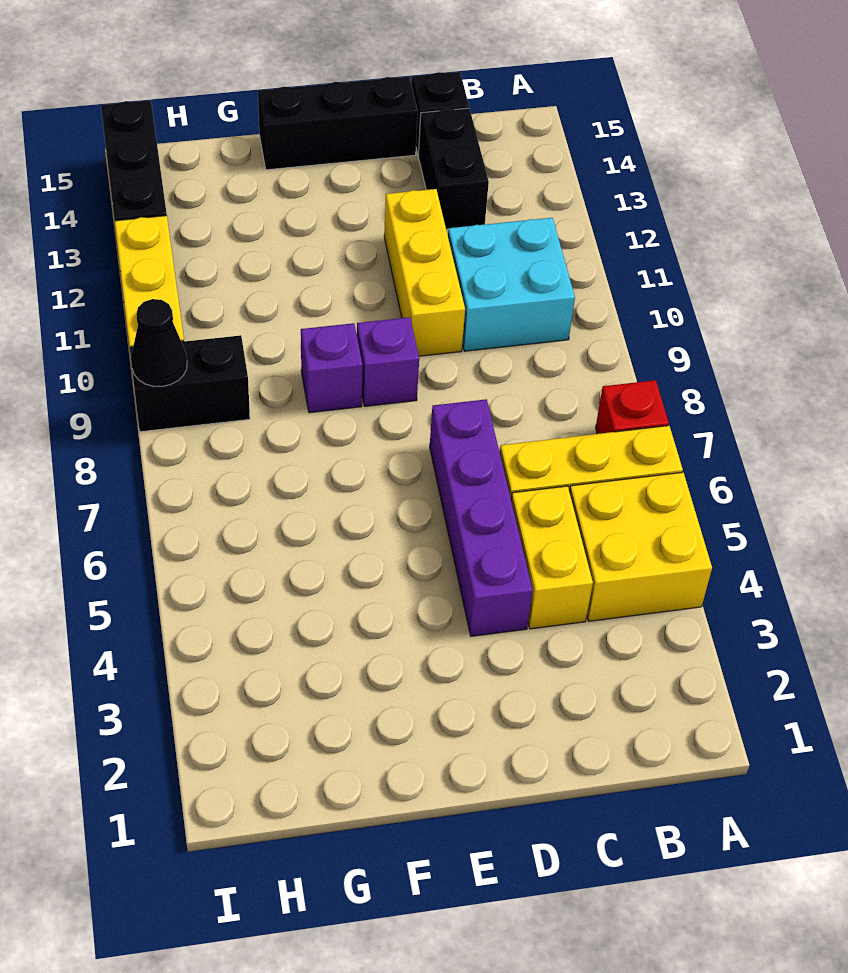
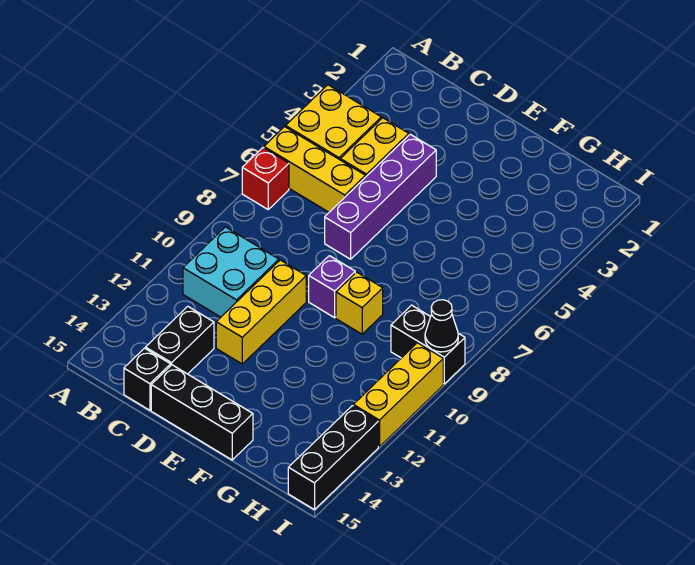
purple brick F9 level 1 -> yellow brick F9 level 1

